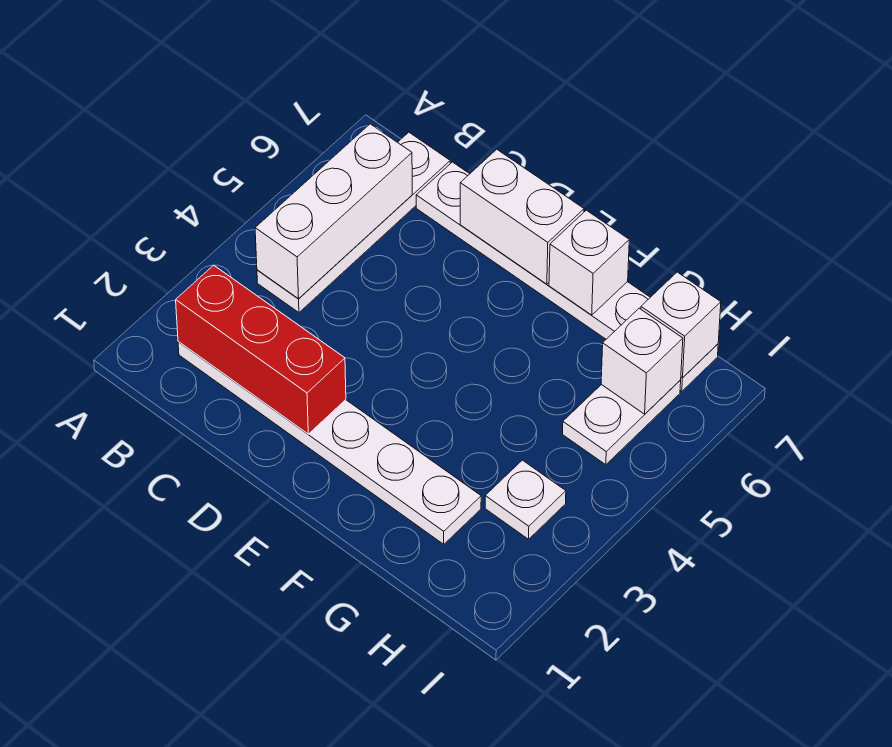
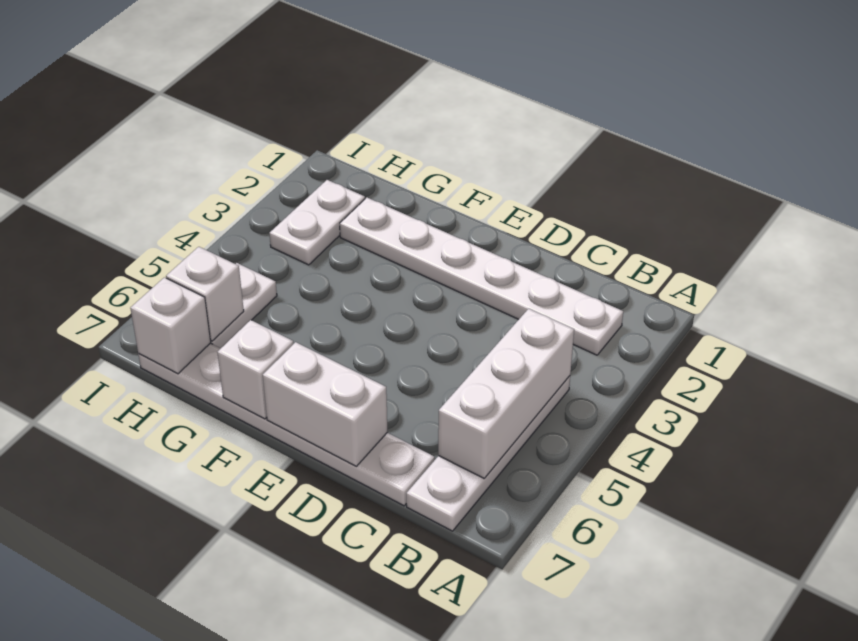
red brick B2:D2 level 2 -> none
white plate H3 level 1 -> white plate H2:H3 level 1

